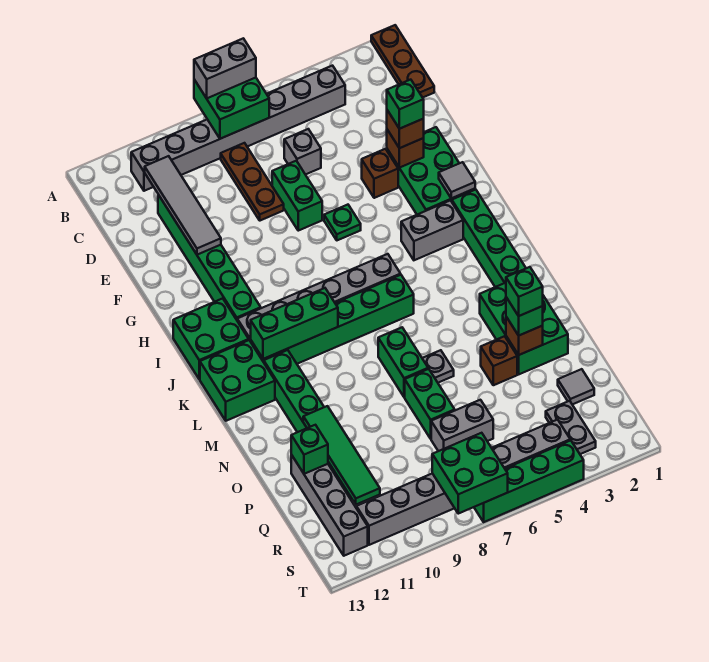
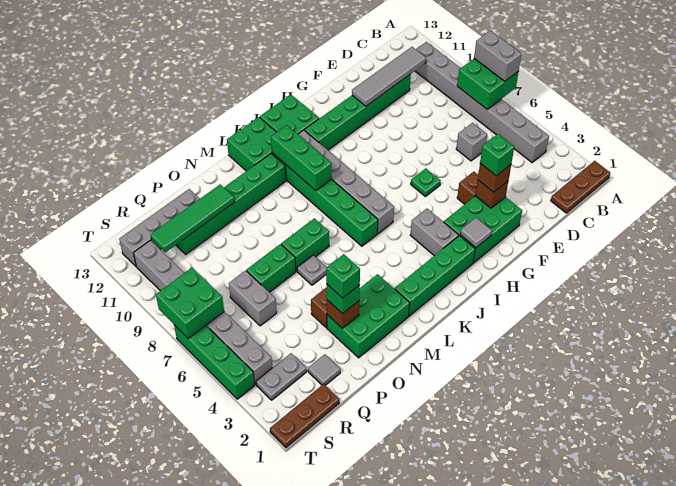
brown plate C8:E8 level 1 -> brown plate R1:T1 level 1
green brick E7:F7 level 1 -> none
green brick P12 level 2 -> none

